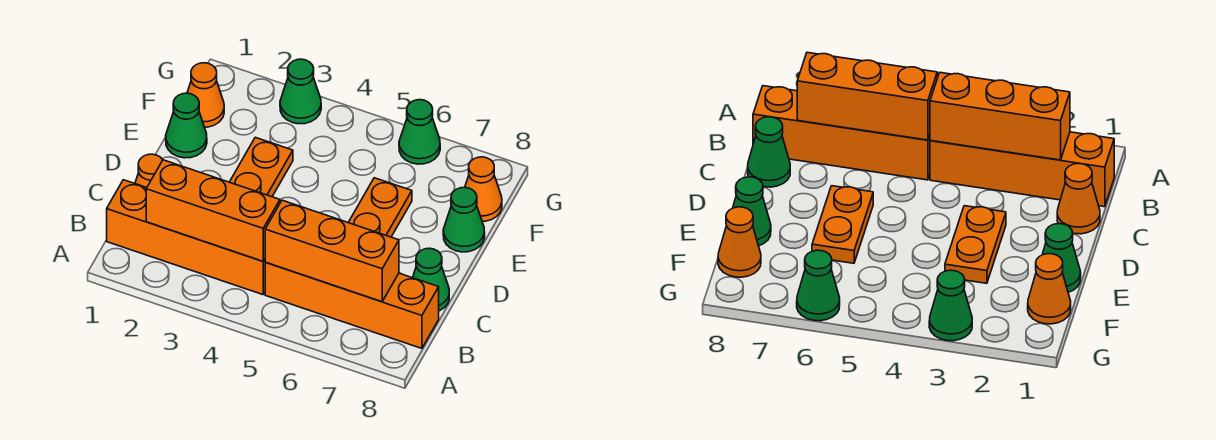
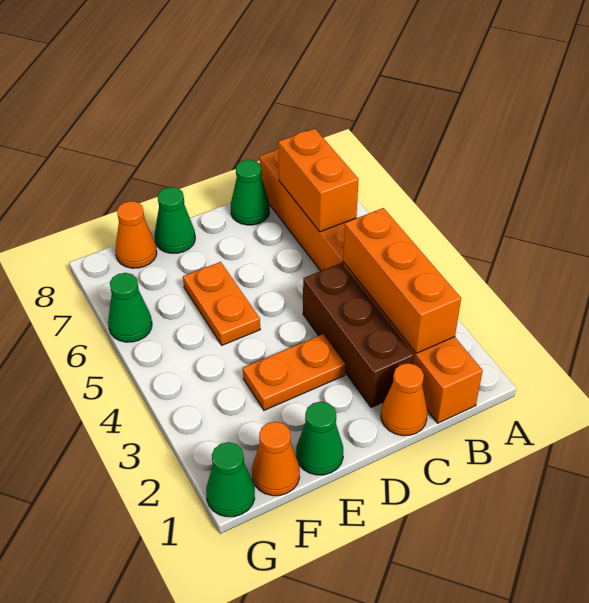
orange brick B5:B7 level 2 -> orange brick B6:B7 level 2
none -> brown brick C2:C4 level 1
orange plate D6:E6 level 1 -> orange plate E5:E6 level 1
green cone G3 level 1 -> green cone G1 level 1

